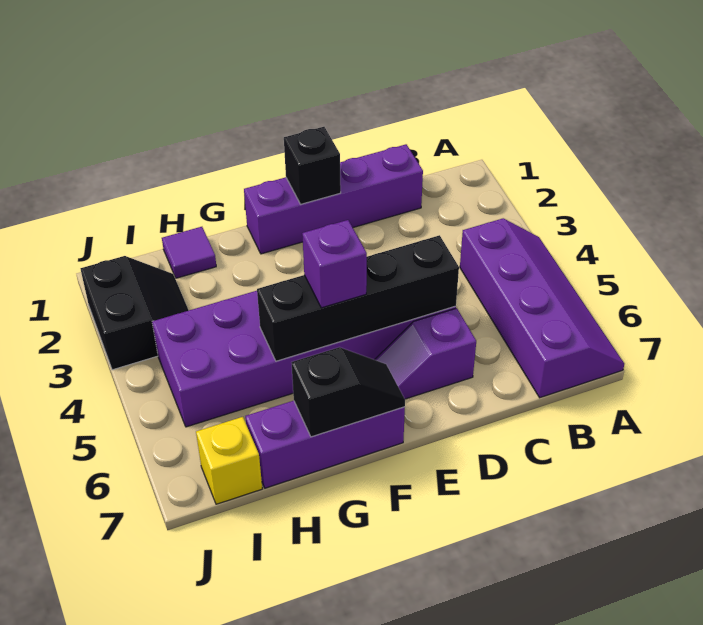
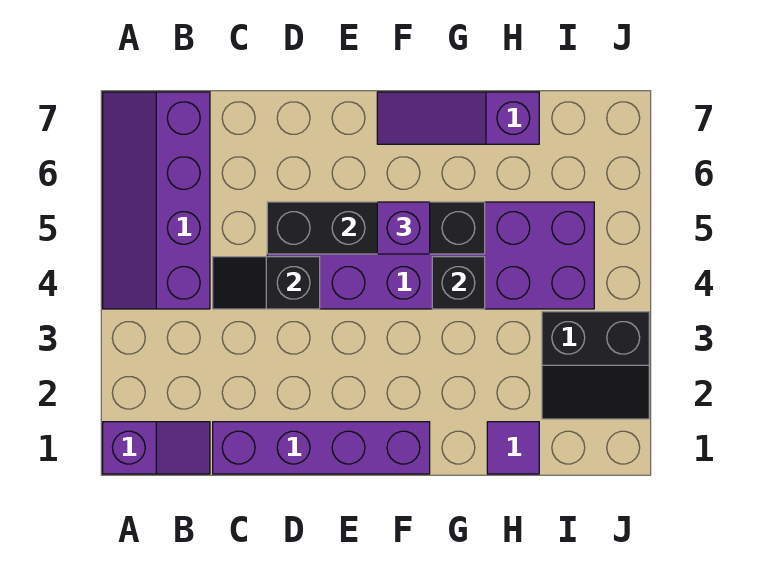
purple slope D6:E6 level 1 top D -> purple slope A1:B1 level 1 top A
black brick E1 level 2 -> black brick G4 level 2
purple brick F7:H7 level 1 -> purple slope F7:H7 level 1 top H
black slope F7:G7 level 2 top G -> black slope C4:D4 level 2 top D
black slope I2:J3 level 1 top J -> black slope I2:J3 level 1 top 3
yellow brick I7 level 1 -> none

